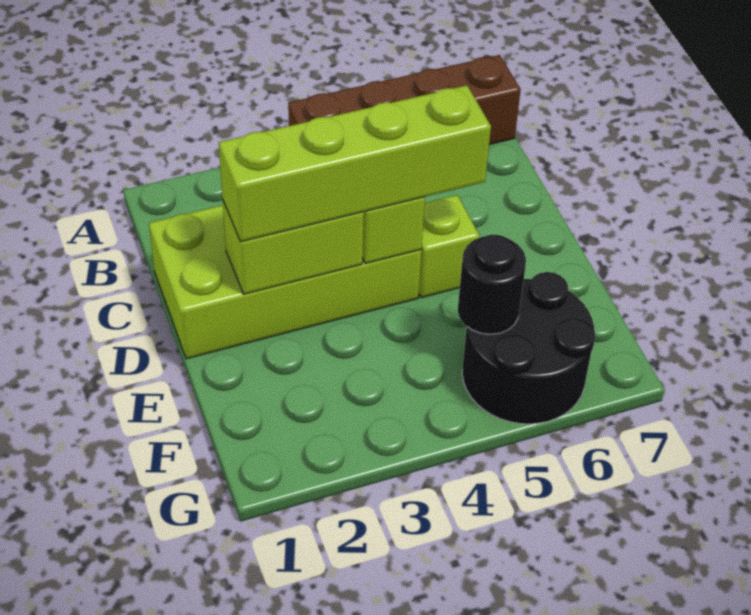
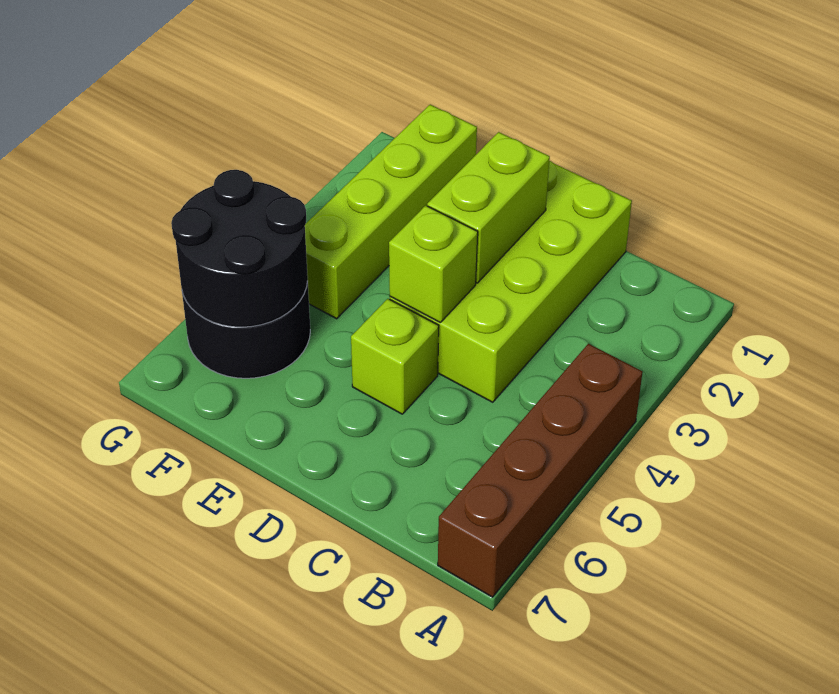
lime brick D2:D5 level 3 -> lime brick F1:F4 level 1
black round brick F5 level 2 -> black round brick F5:G6 level 2

